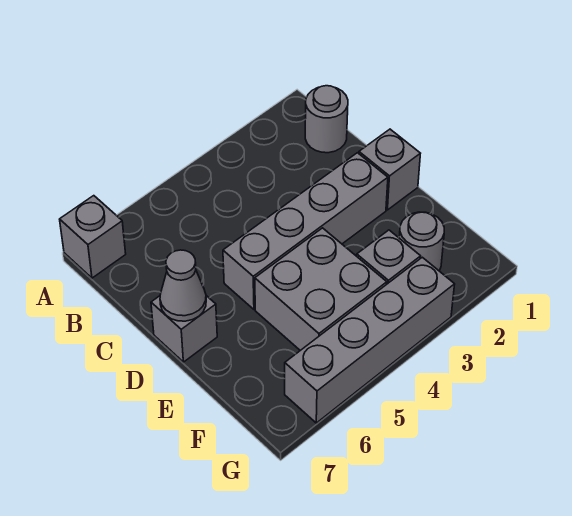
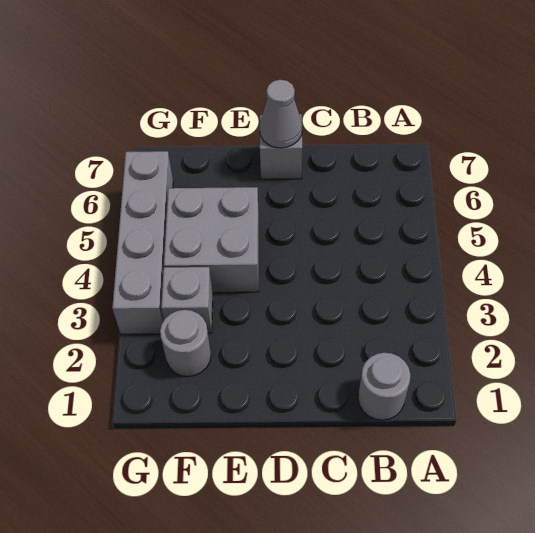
grey brick A7 level 1 -> none
grey brick D1 level 1 -> none
grey brick D2:D5 level 1 -> none

